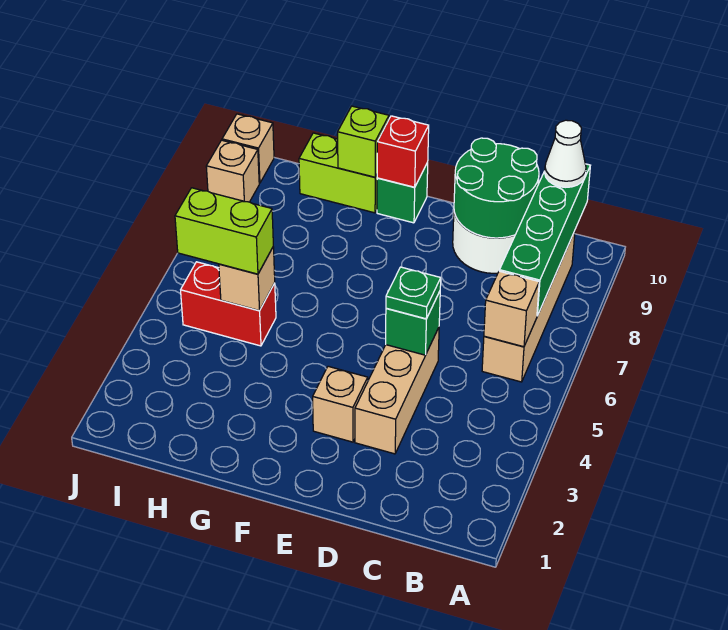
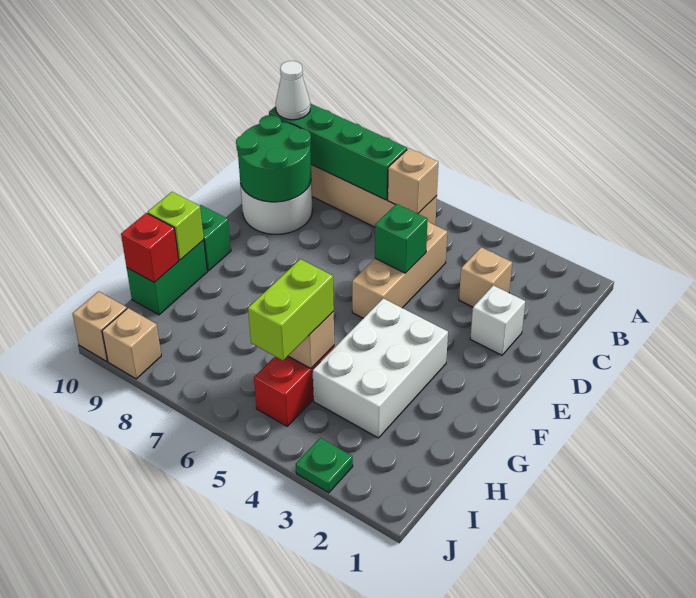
none -> white brick D2 level 1
tan brick D3:D5 level 1 -> tan brick C5:E5 level 1
green plate D5 level 3 -> green plate J3 level 1
tan brick E3 level 1 -> tan brick C3 level 1
none -> white brick F3:H4 level 1
red brick F10 level 2 -> red brick H10 level 2
lime brick G10:H10 level 1 -> green brick G10:H10 level 1

